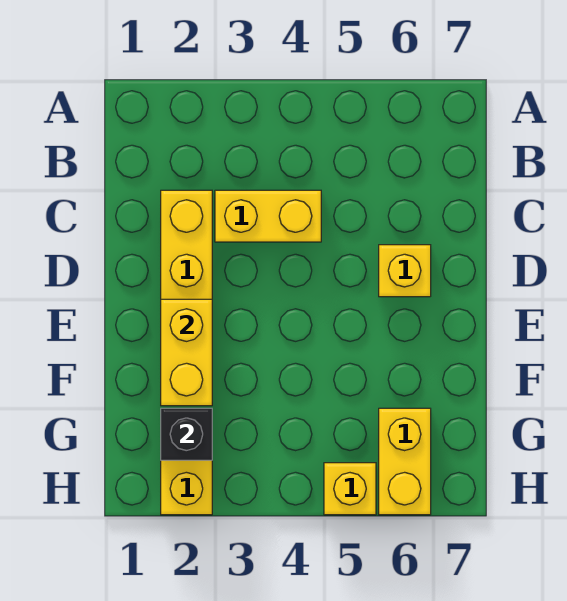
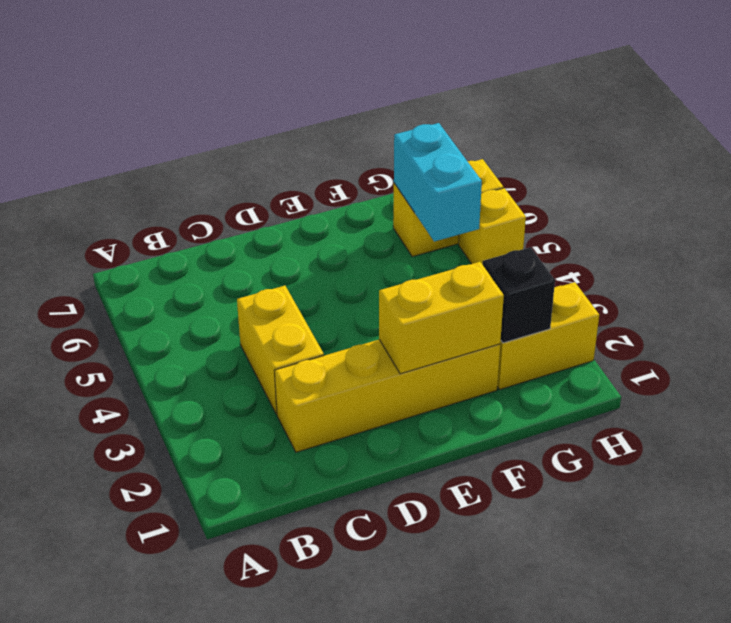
yellow brick D6 level 1 -> none
none -> cyan brick G5:G6 level 2

